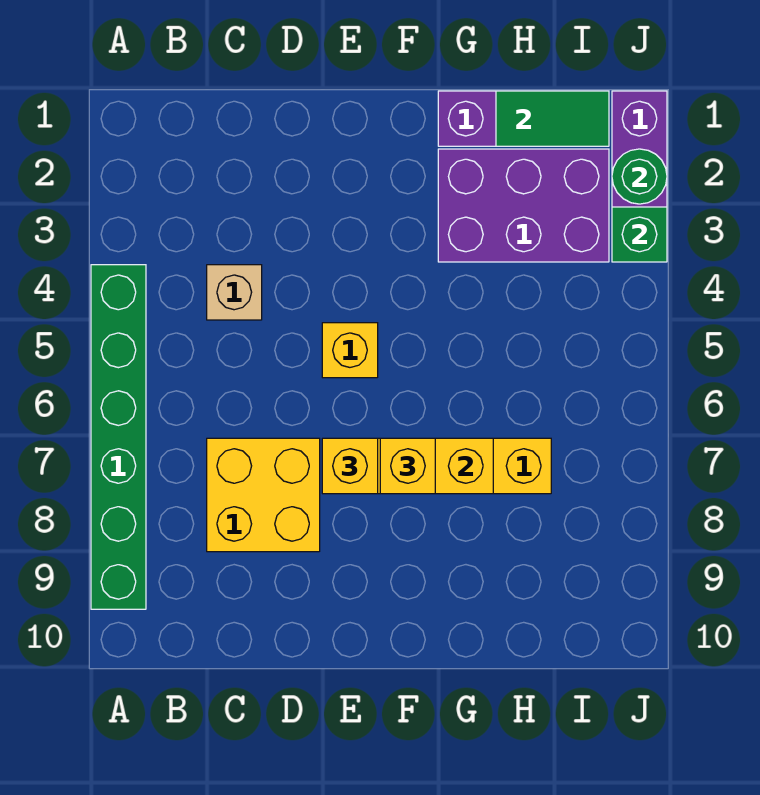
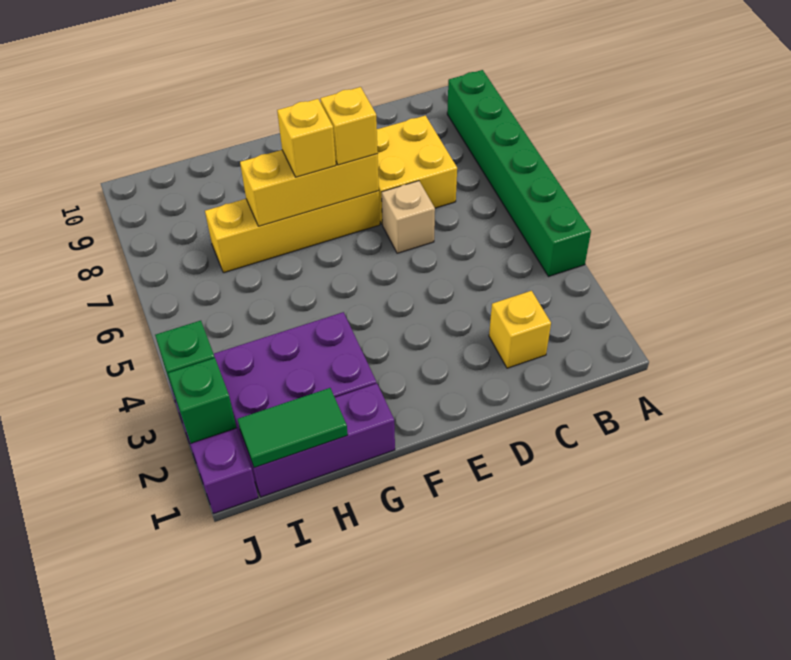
tan brick C4 level 1 -> tan brick D6 level 1
yellow brick E5 level 1 -> yellow brick C2 level 1
green round brick J2 level 2 -> green brick J2 level 2

